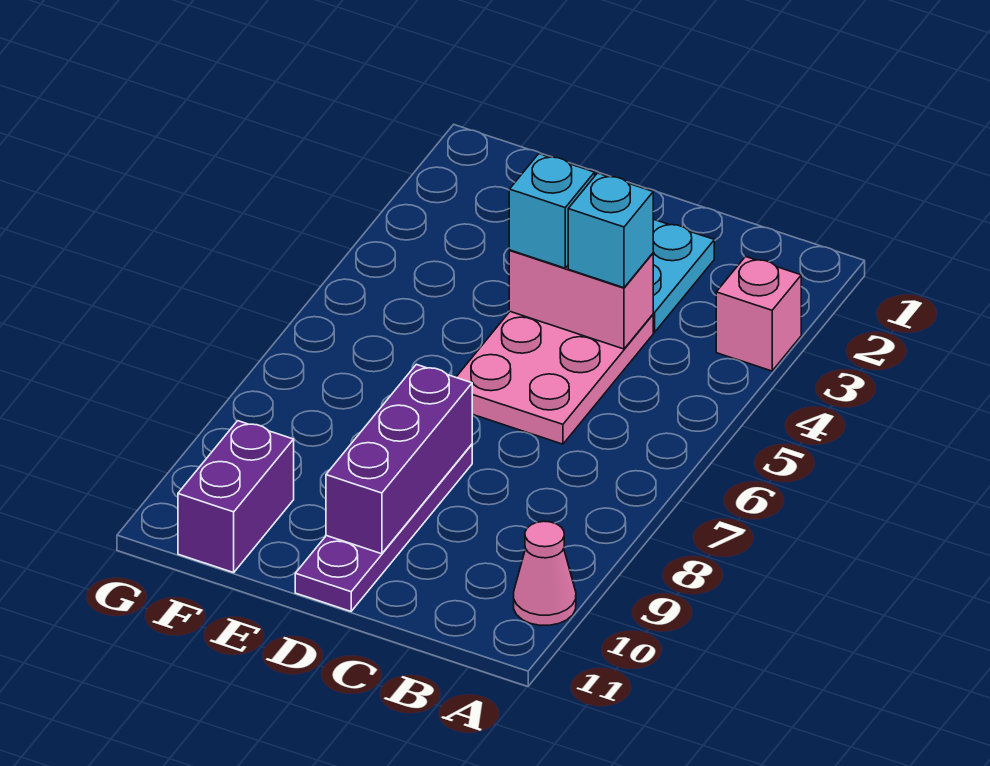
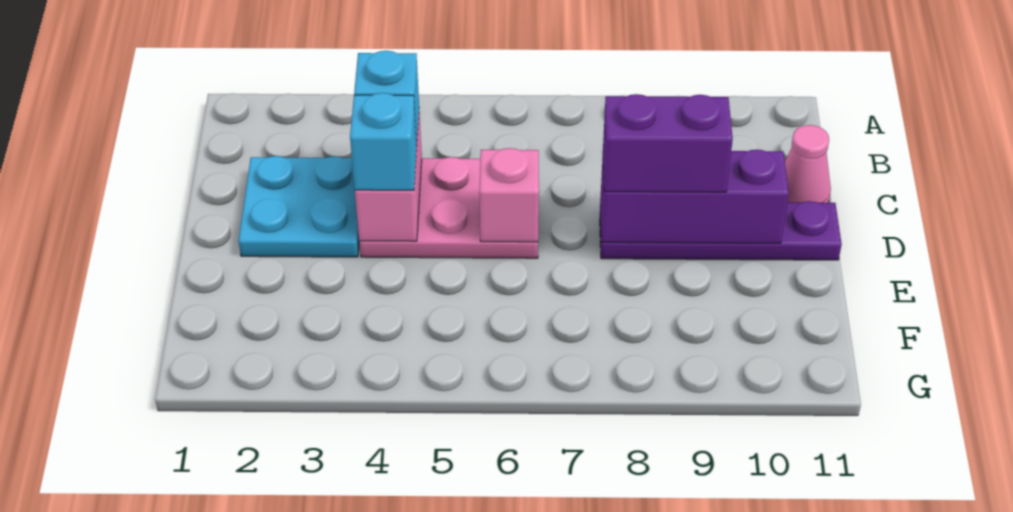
pink brick A3 level 1 -> pink brick D6 level 2
pink cone A10 level 1 -> pink cone C11 level 1
purple brick F10:F11 level 1 -> purple brick D8:D9 level 3

